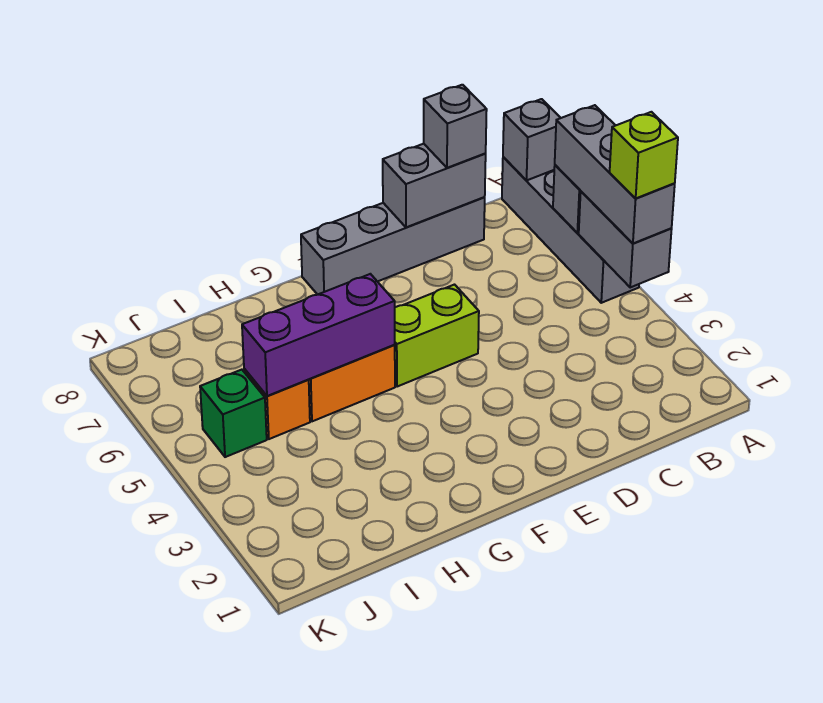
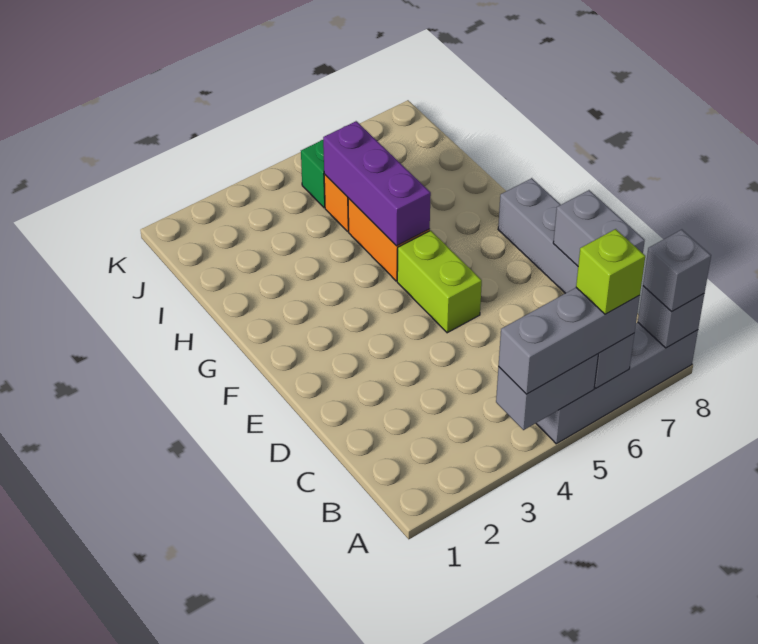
lime brick A4 level 4 -> lime brick A6 level 4
grey brick C8 level 3 -> grey brick A8 level 3

